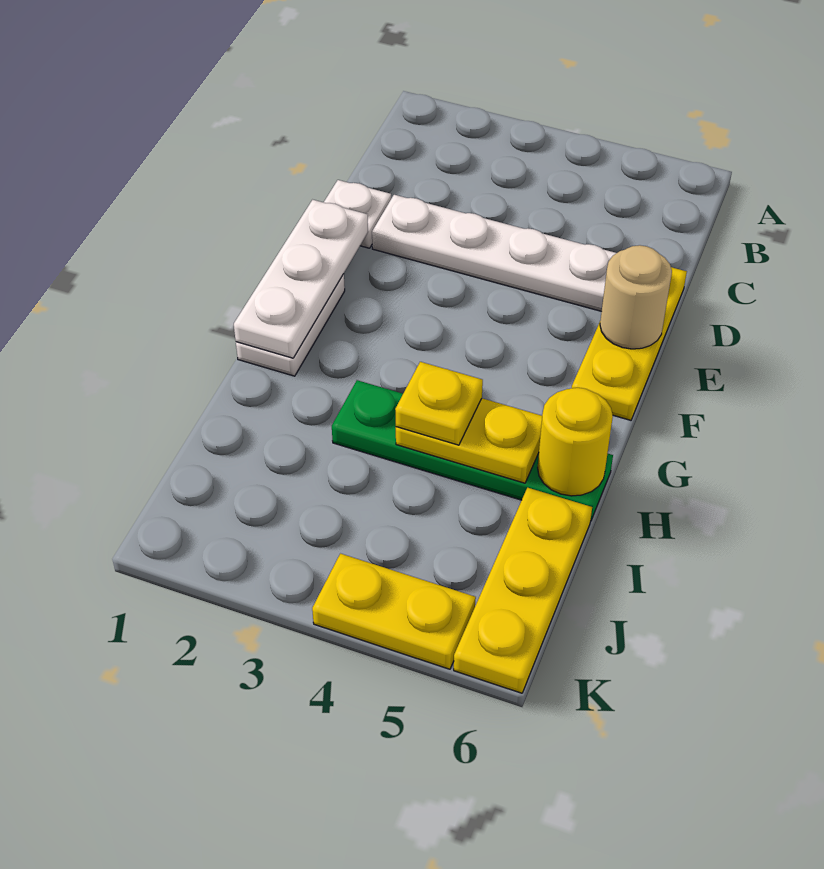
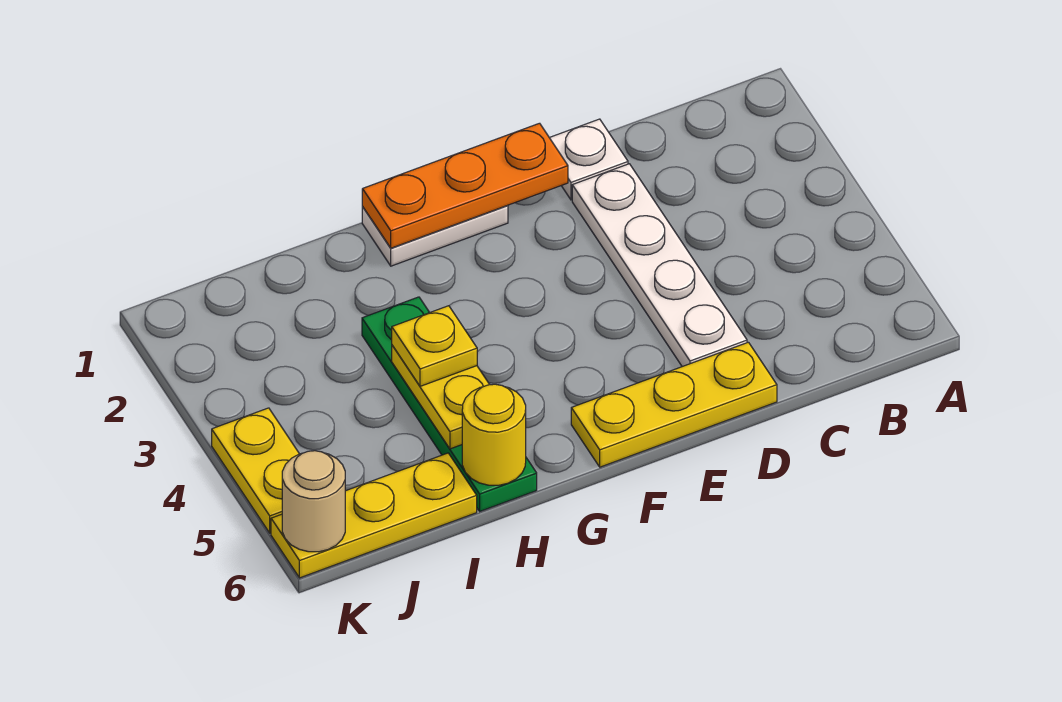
white plate E1:G1 level 2 -> orange plate E1:G1 level 2
tan round brick E6 level 2 -> tan round brick K6 level 2

